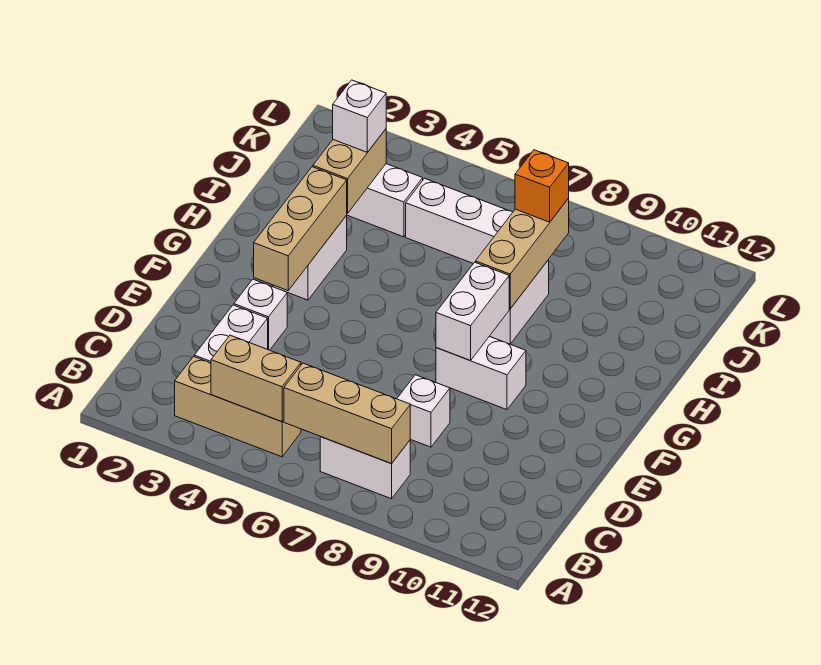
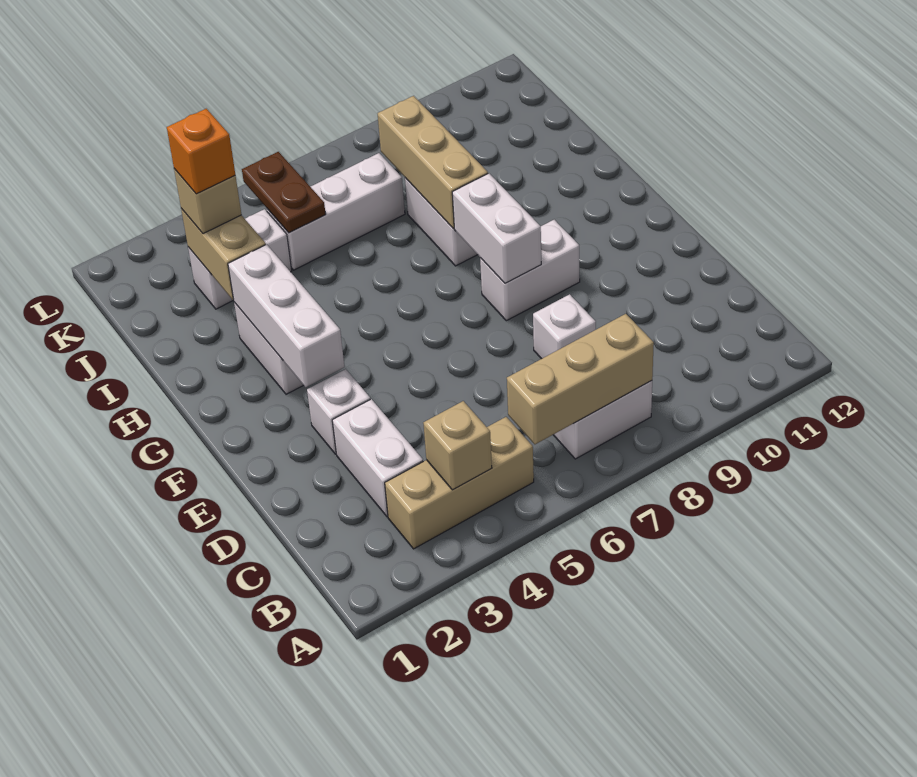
tan brick B4:B5 level 2 -> tan brick B4 level 2
tan brick F3:H3 level 2 -> white brick F3:H3 level 2
white brick J3 level 3 -> tan brick J3 level 3
none -> brown plate J5:K5 level 2
orange brick J8 level 3 -> orange brick J3 level 4

